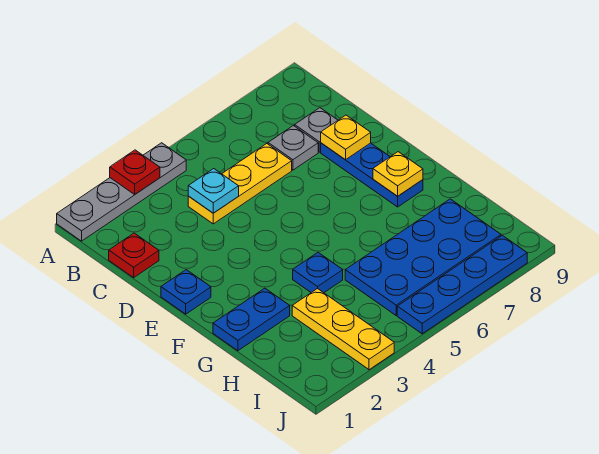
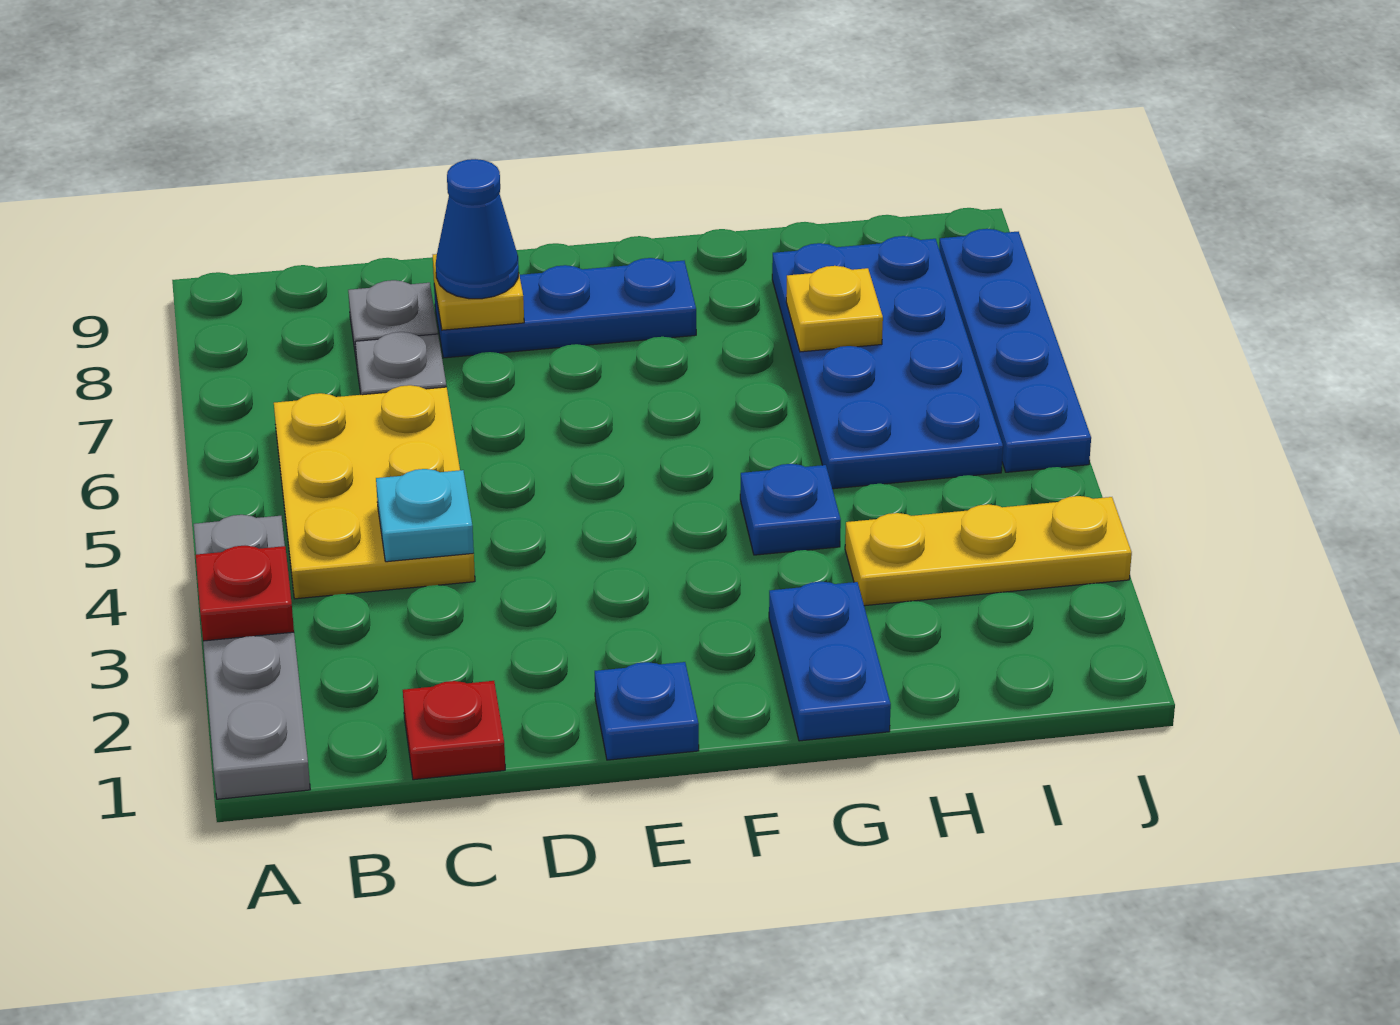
yellow plate C4:C6 level 1 -> yellow plate B4:C6 level 1
none -> blue cone D8 level 3
yellow plate F8 level 2 -> yellow plate H7 level 2

